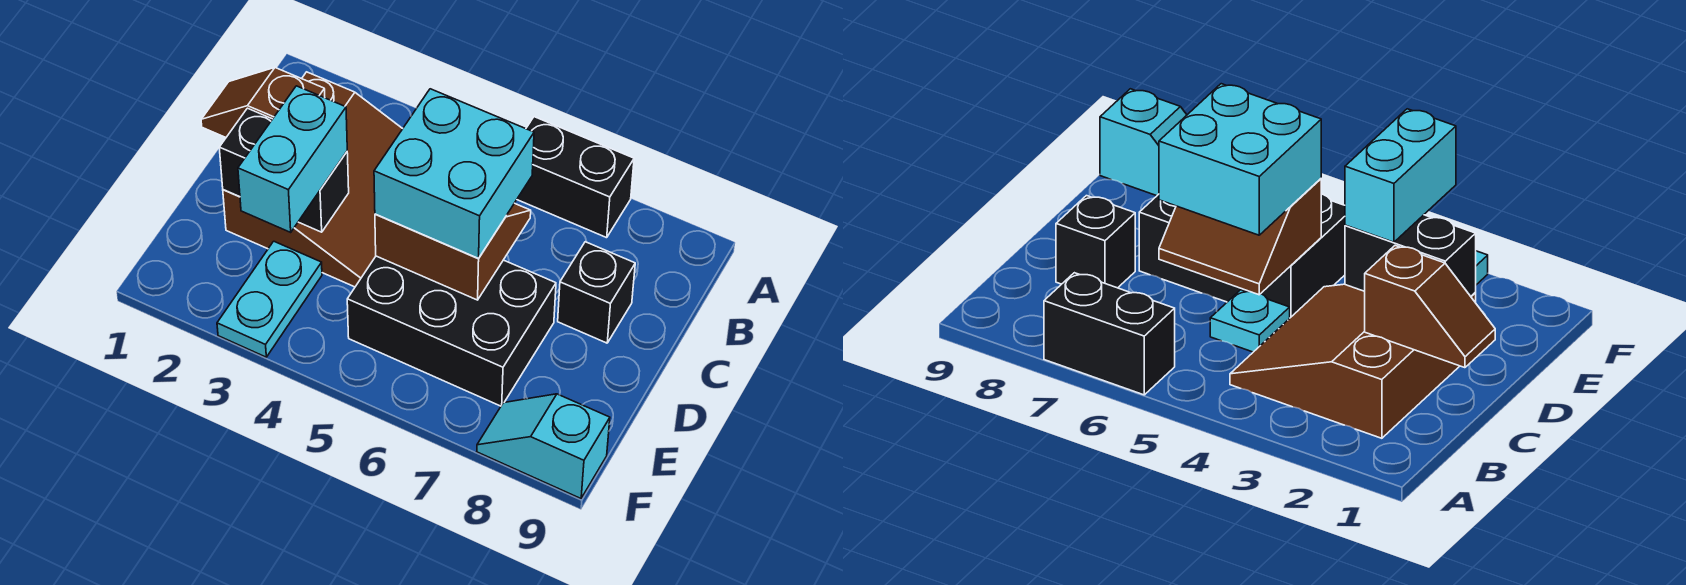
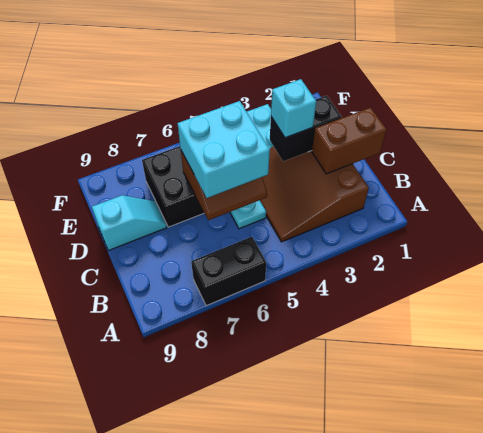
brown slope C1:C2 level 2 top 2 -> brown brick C1:C2 level 2
black brick C8 level 1 -> none
cyan brick D3:E3 level 3 -> cyan brick D3 level 3
cyan slope F8:F9 level 1 top 9 -> cyan slope D8:D9 level 1 top 9

